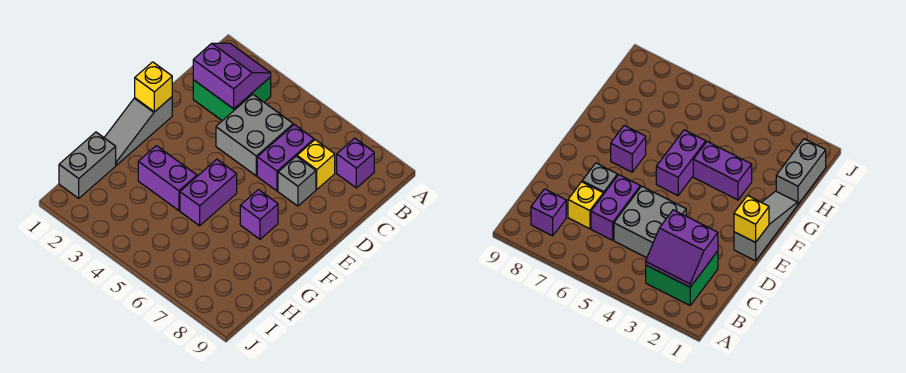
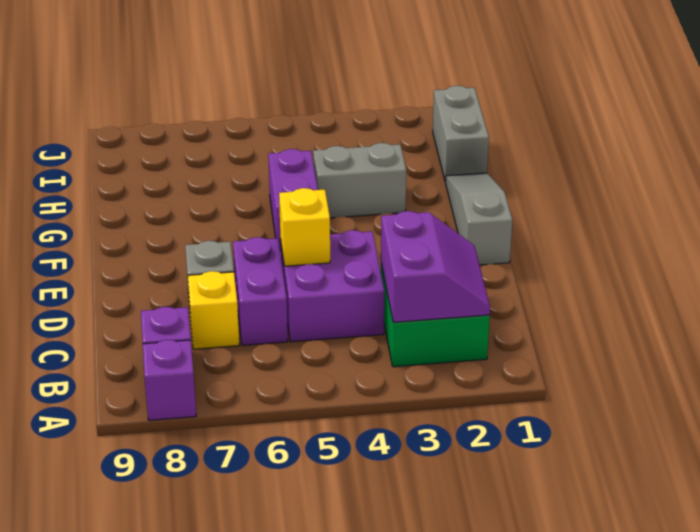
purple slope B2:C3 level 2 top C -> purple slope B2:C3 level 2 top 3
grey brick C4:D5 level 1 -> purple brick C4:D5 level 1
yellow brick E1 level 2 -> yellow brick D5 level 2
purple brick F7 level 1 -> purple brick A8 level 1
purple brick G3:G4 level 1 -> grey brick G3:G4 level 1

